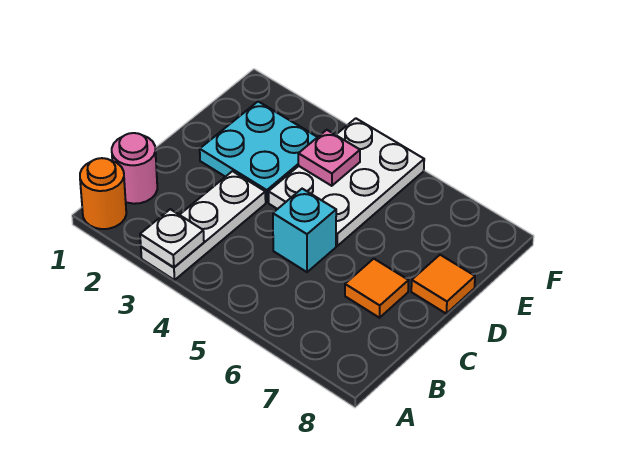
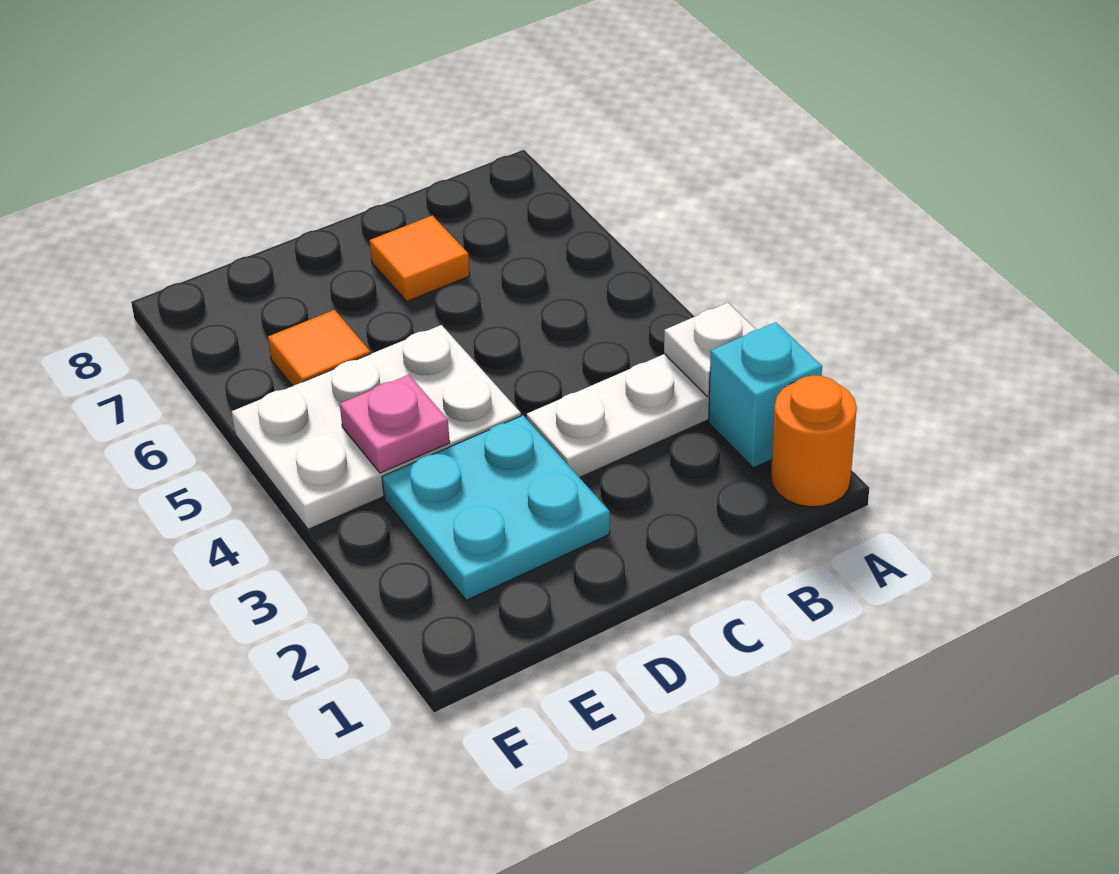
pink round brick B1 level 1 -> none
cyan brick C5 level 1 -> cyan brick A2 level 1
orange tile D8 level 1 -> orange tile E6 level 1

